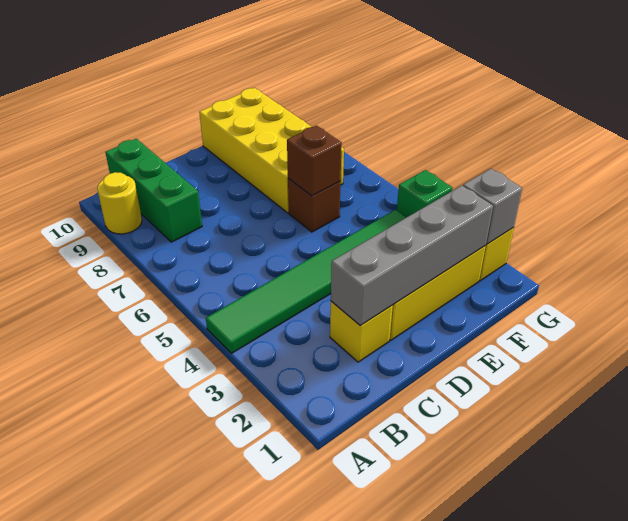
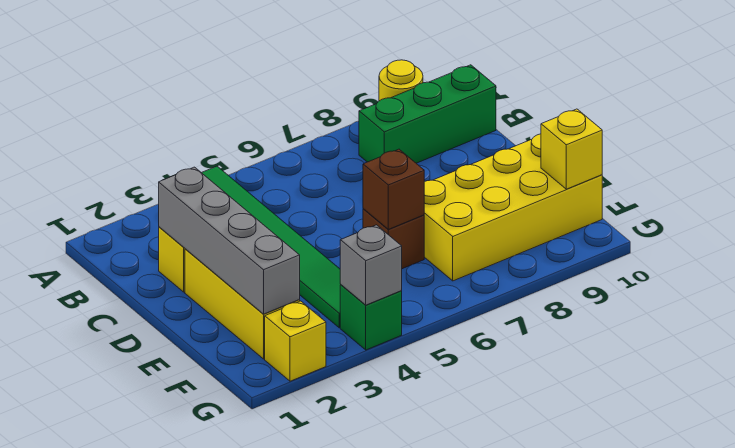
none -> yellow brick F10 level 2
grey brick G2 level 2 -> grey brick G4 level 2

